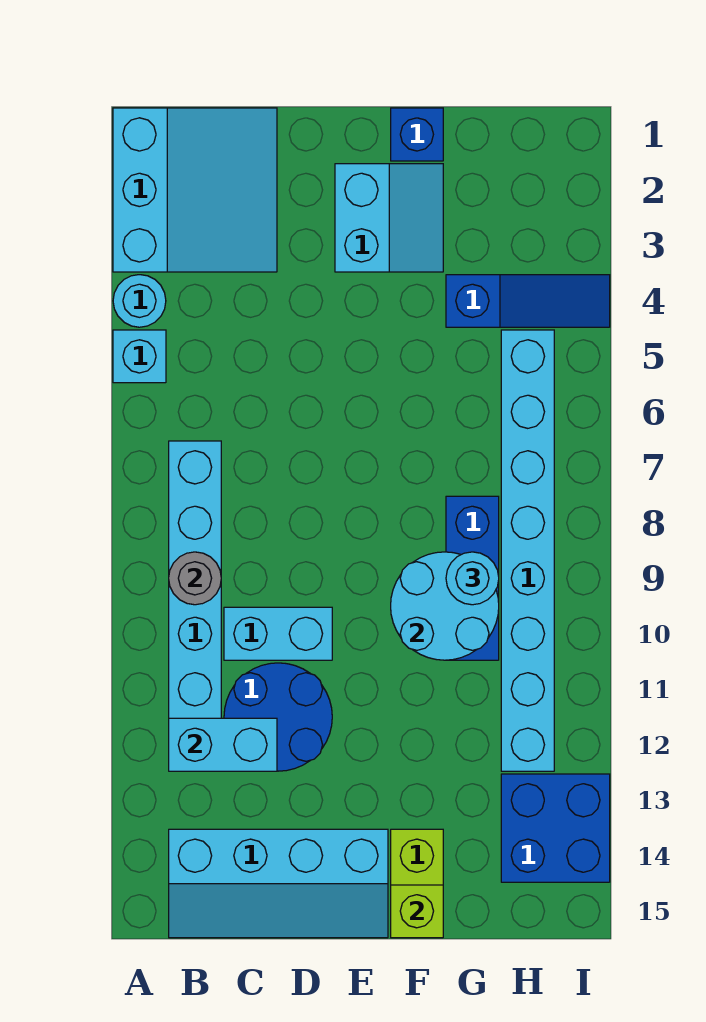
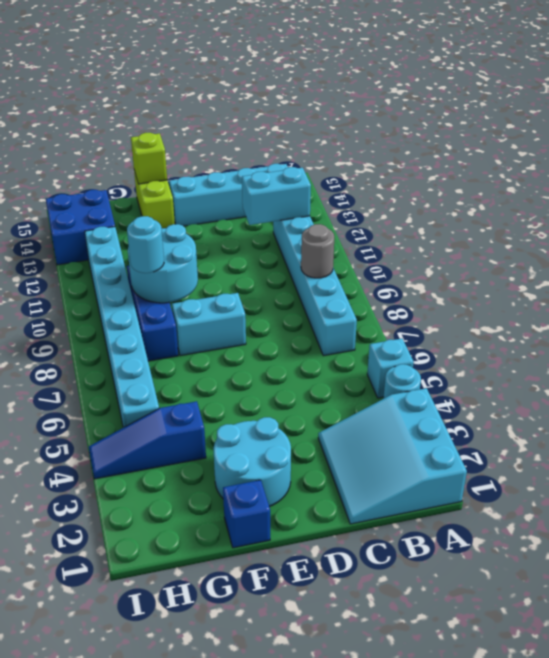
cyan brick C10:D10 level 1 -> cyan brick E8:F8 level 1
blue round brick C11:D12 level 1 -> none
cyan slope E2:F3 level 1 top E -> cyan round brick E2:F3 level 1

